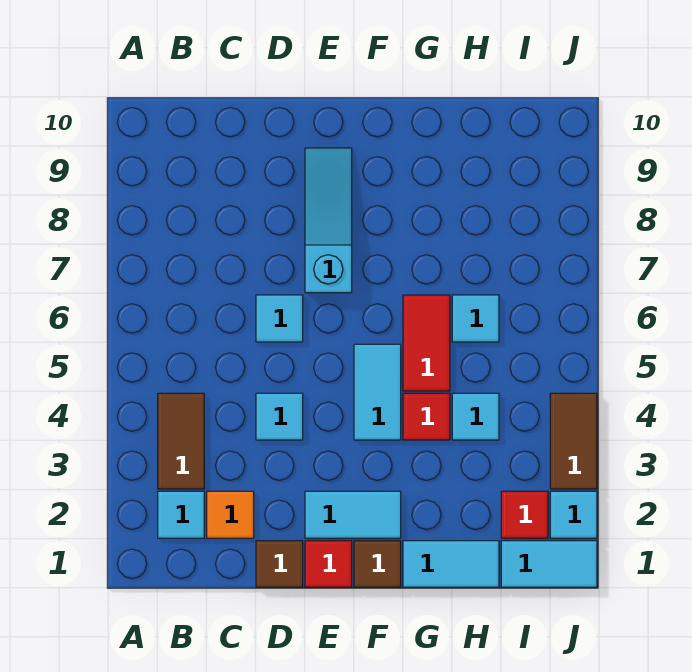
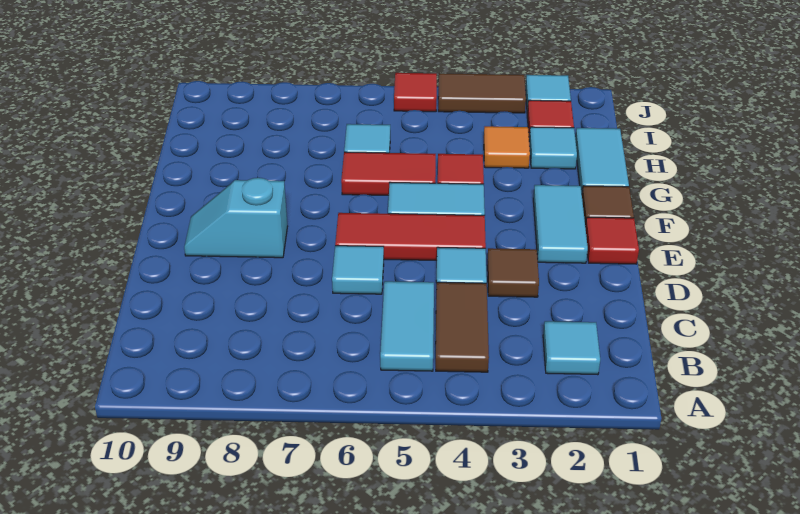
brown tile B3:B4 level 1 -> brown tile B4:C4 level 1
orange tile C2 level 1 -> orange tile H3 level 1
brown tile D1 level 1 -> brown tile D3 level 1
none -> red tile E4:E6 level 1
cyan slope E7:E9 level 1 top 7 -> cyan slope E8:E9 level 1 top 8
cyan tile H4 level 1 -> cyan tile H2 level 1
cyan tile I1:J1 level 1 -> cyan tile B5:C5 level 1
none -> red tile J5 level 1

